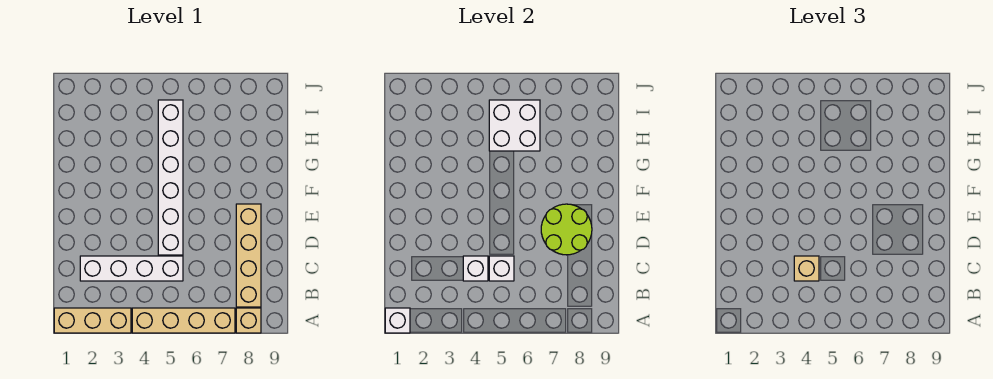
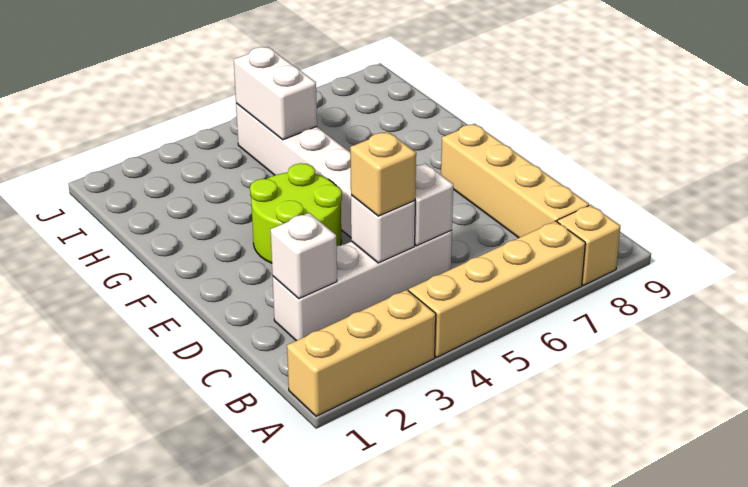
white brick A1 level 2 -> white brick C2 level 2
lime round brick D7:E8 level 2 -> lime round brick E3:F4 level 1
white brick H5:I6 level 2 -> white brick H5:I5 level 2

